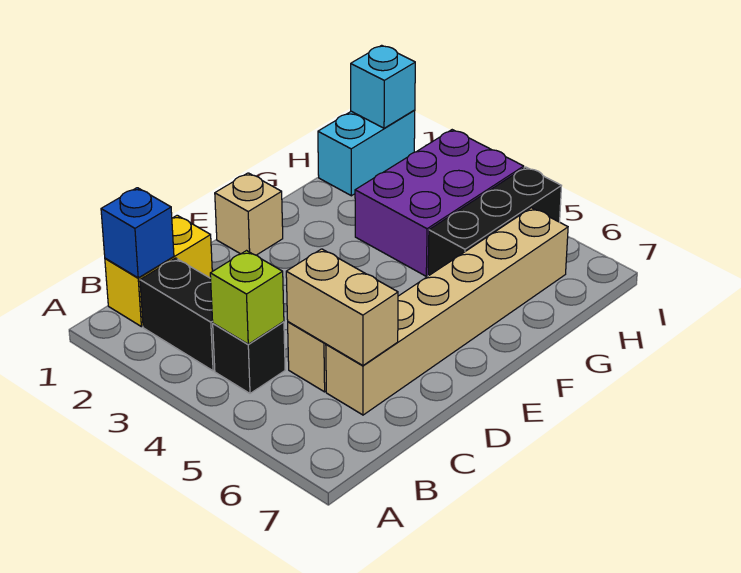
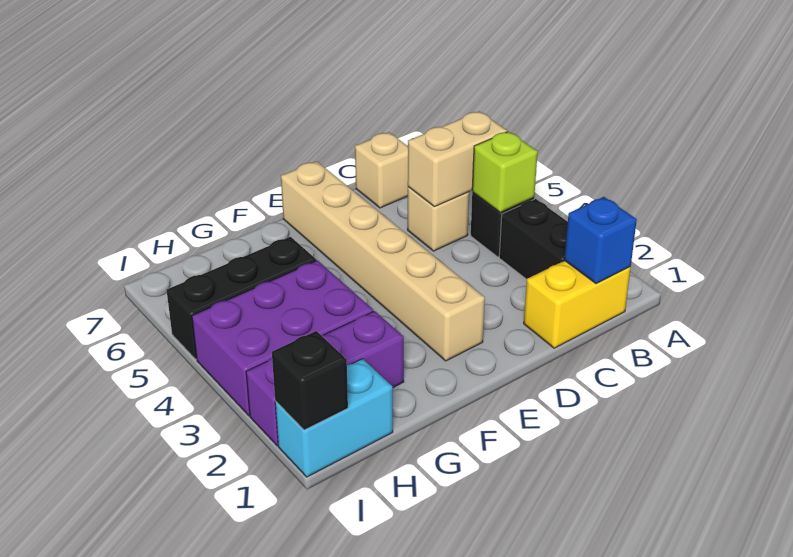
tan brick C5:C6 level 2 -> tan brick B5:C5 level 2
tan brick C6:H6 level 1 -> tan brick E2:E7 level 1
tan brick E1 level 1 -> tan brick C7 level 1
none -> purple brick G2:I2 level 1
cyan brick I1 level 2 -> black brick I1 level 2

